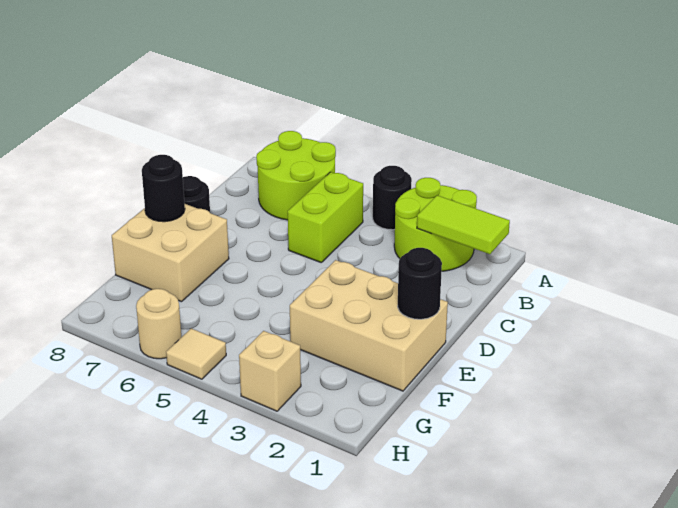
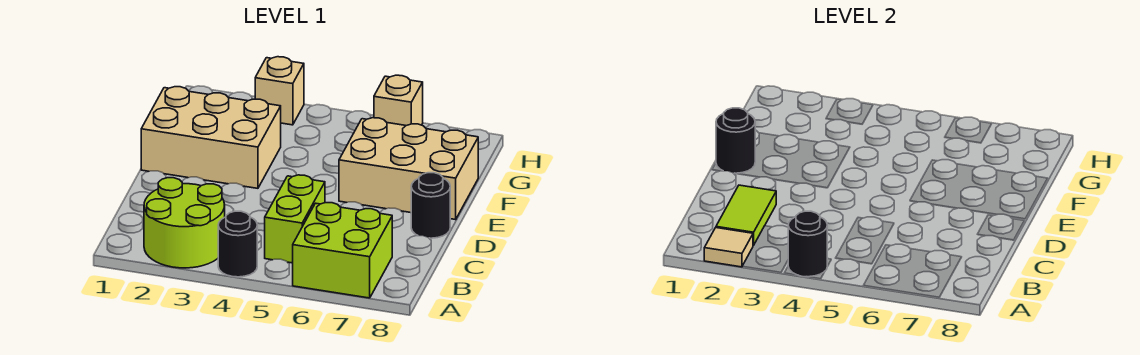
lime round brick A6:B7 level 1 -> lime brick A6:B7 level 1
lime tile B1:B2 level 2 -> lime tile B2:C2 level 2
tan brick E7:F8 level 1 -> tan brick E6:F8 level 1
black round brick E8 level 2 -> black round brick A4 level 2
tan tile H5 level 1 -> tan tile A2 level 2
tan round brick H6 level 1 -> tan brick H6 level 1

